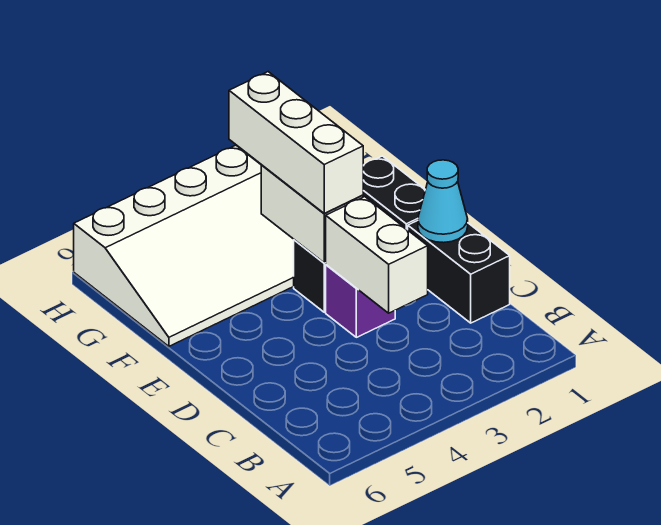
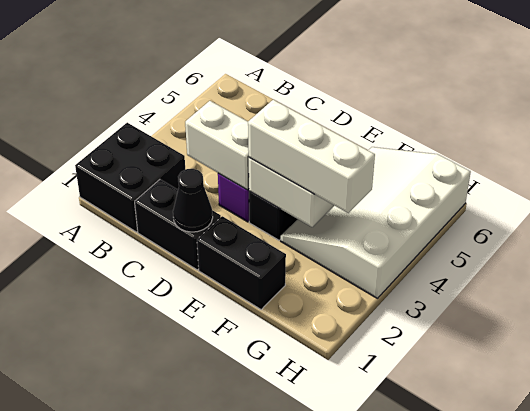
none -> black brick A1:B2 level 1
cyan cone D1 level 2 -> black cone D1 level 2

